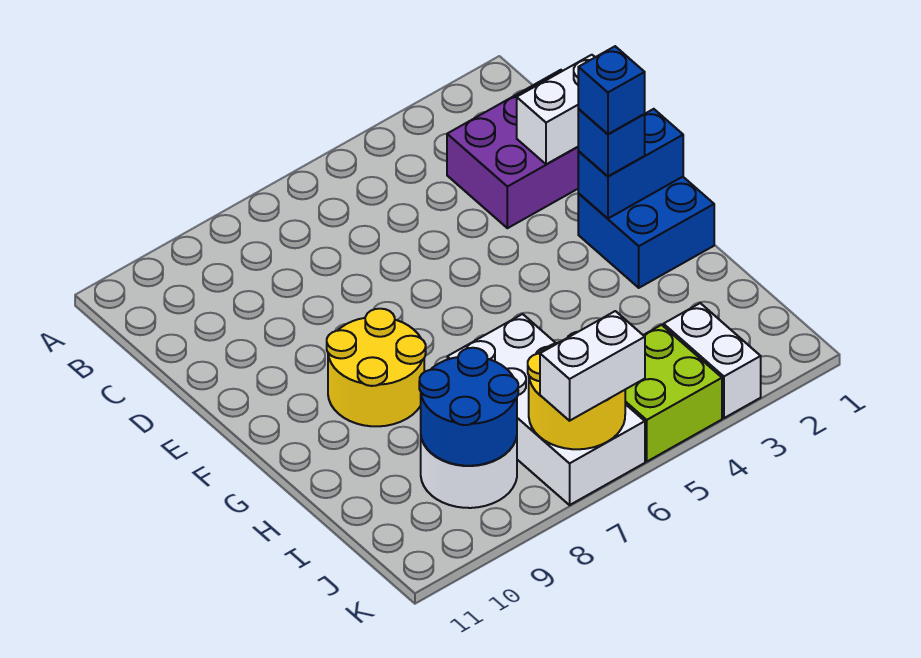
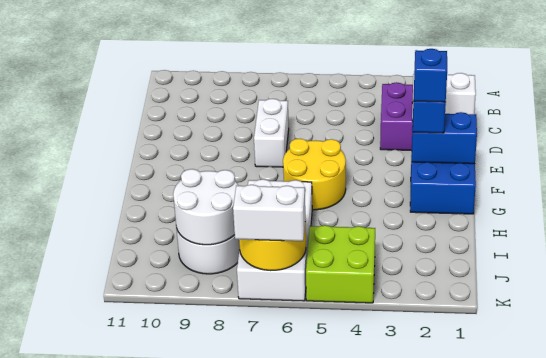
yellow round brick F8:G9 level 1 -> yellow round brick F5:G6 level 1
blue round brick I8:J9 level 2 -> white round brick I8:J9 level 2
white brick J3:K3 level 1 -> white brick D7:E7 level 1

